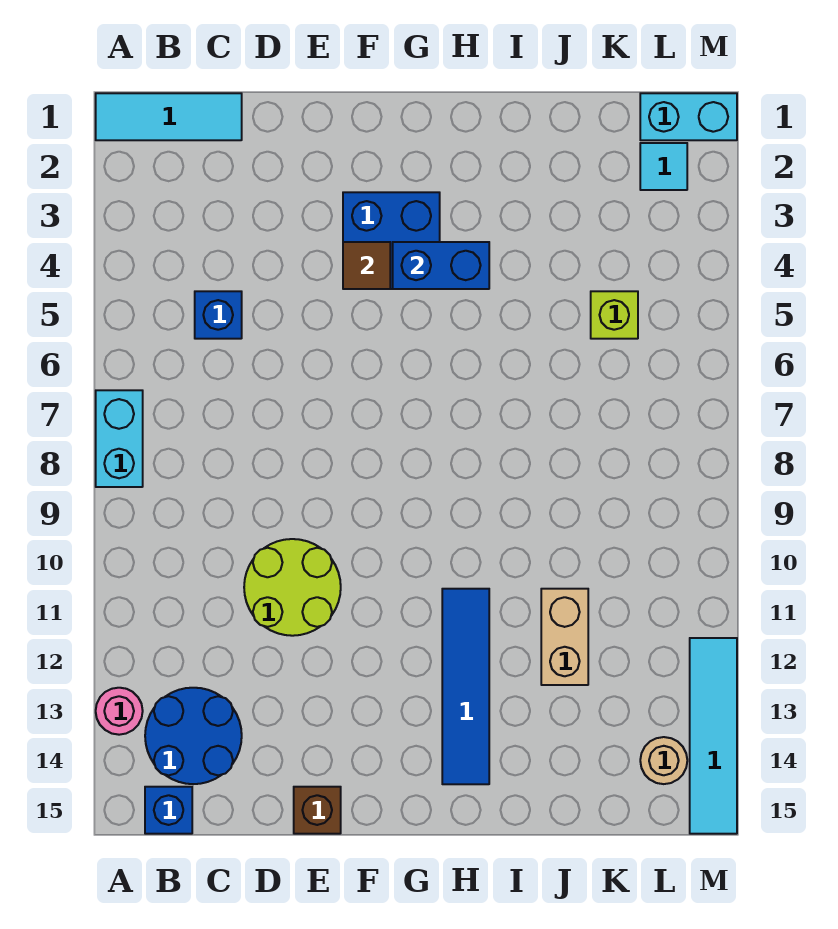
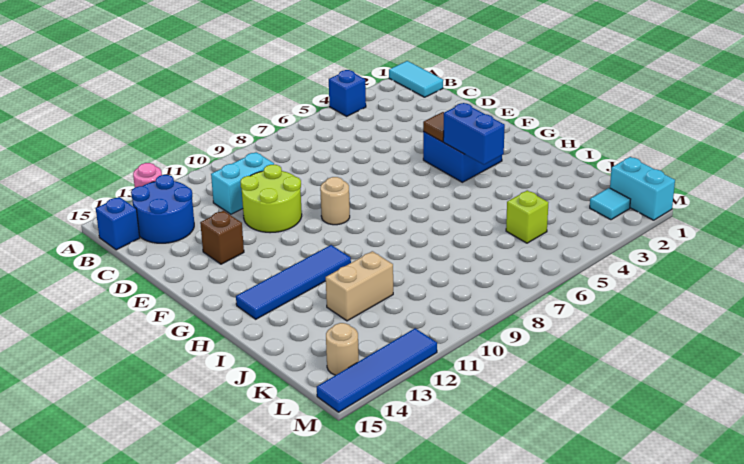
cyan tile A1:C1 level 1 -> cyan tile A1:B1 level 1
cyan brick A7:A8 level 1 -> cyan brick C10:C11 level 1
blue brick C5 level 1 -> blue brick A4 level 1
brown brick E15 level 1 -> brown brick E13 level 1
none -> tan round brick F9 level 1
cyan tile M12:M15 level 1 -> blue tile M12:M15 level 1

